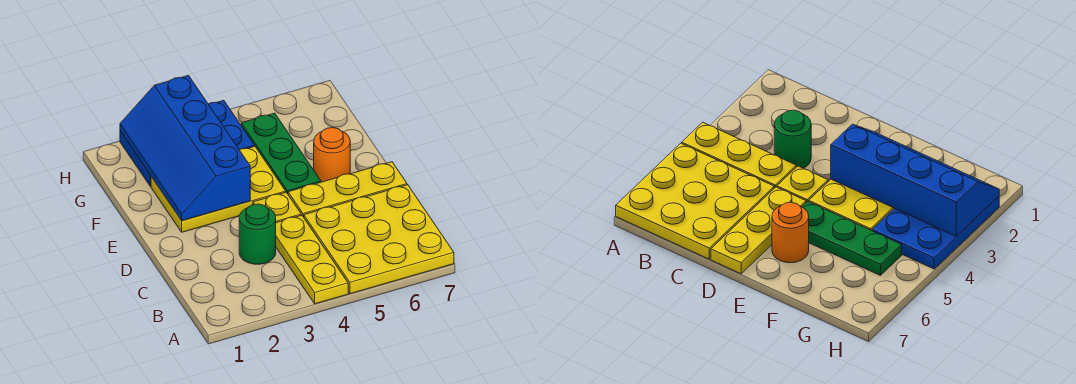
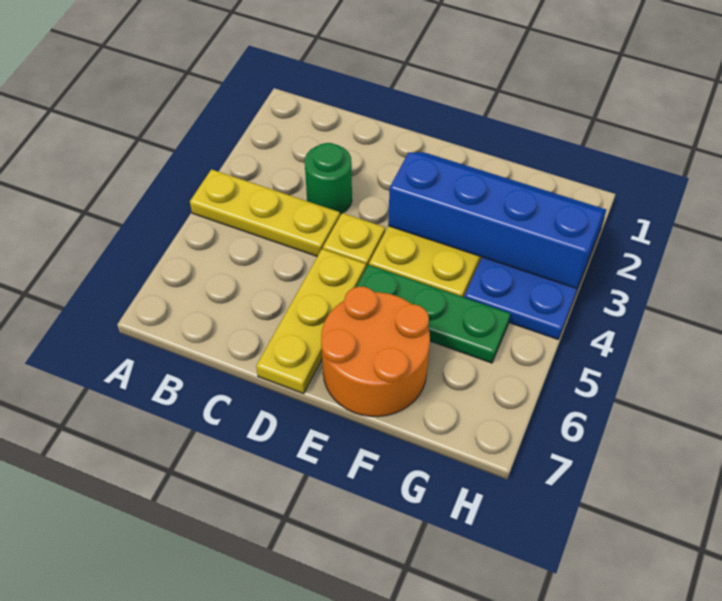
yellow plate A5:C7 level 1 -> none
orange round brick E6 level 1 -> orange round brick E6:F7 level 1

